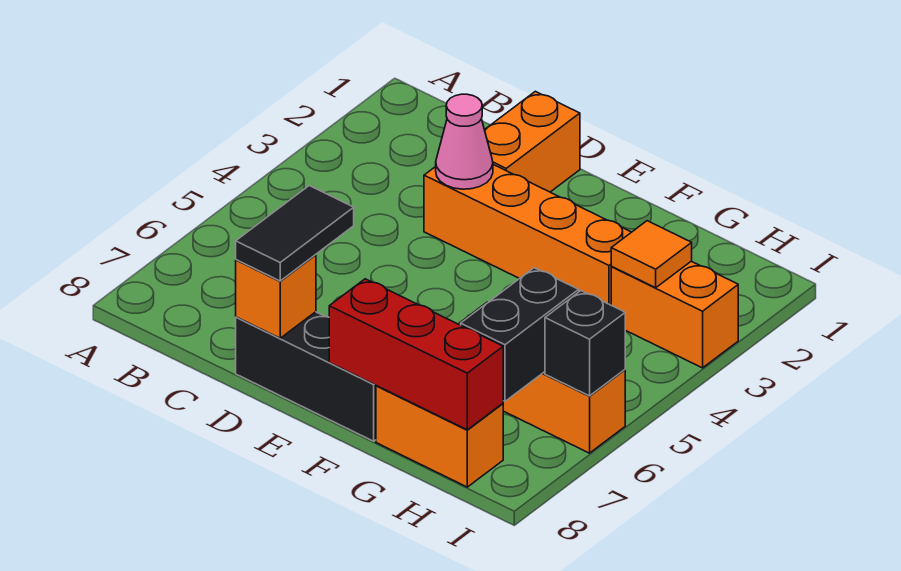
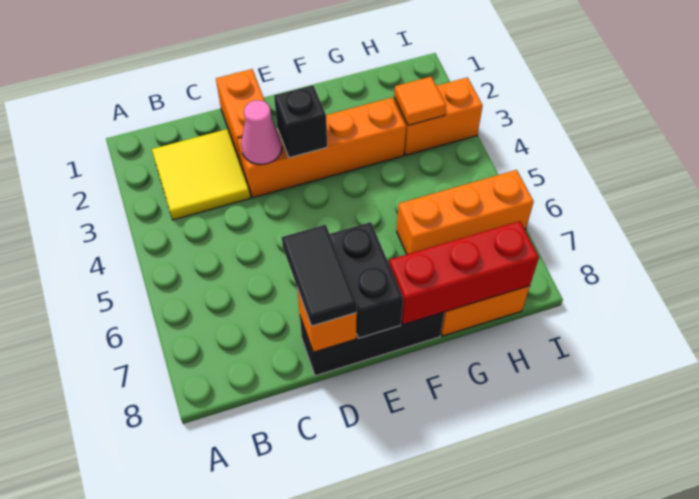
none -> yellow tile B2:C3 level 1
black brick H6:H7 level 2 -> black brick E7:E8 level 2
black brick I6 level 2 -> black brick E3 level 2

